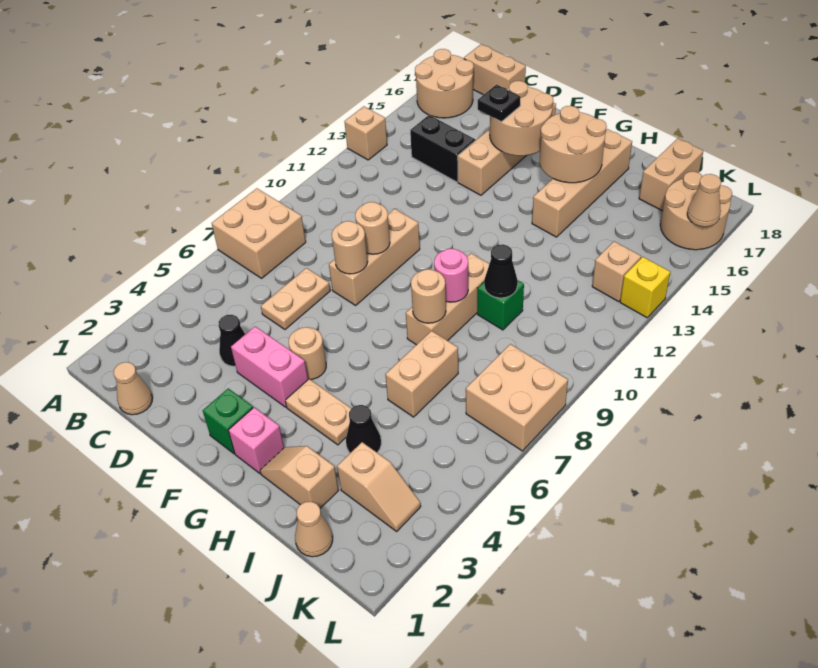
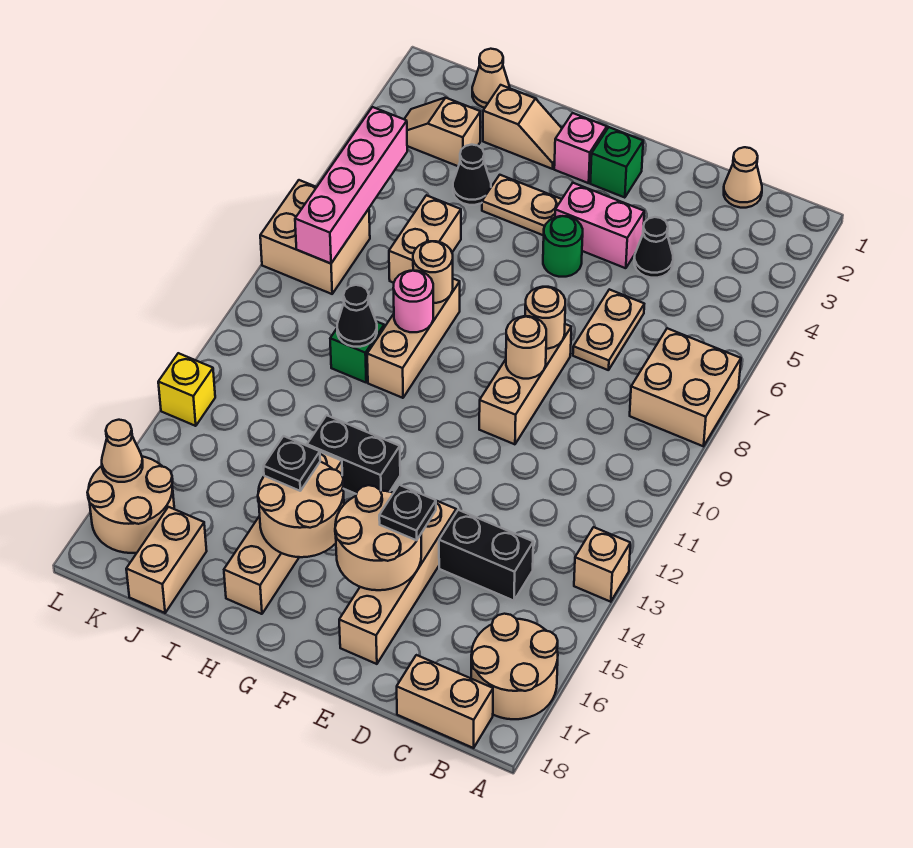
tan round brick F5 level 1 -> green round brick F5 level 1
none -> black brick G13:H13 level 1
none -> black plate H15 level 3
none -> pink brick K5:K8 level 2
tan brick K13 level 1 -> none

